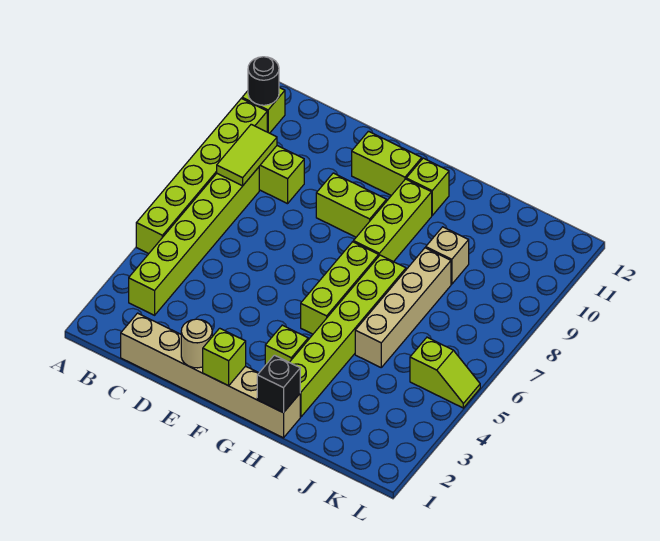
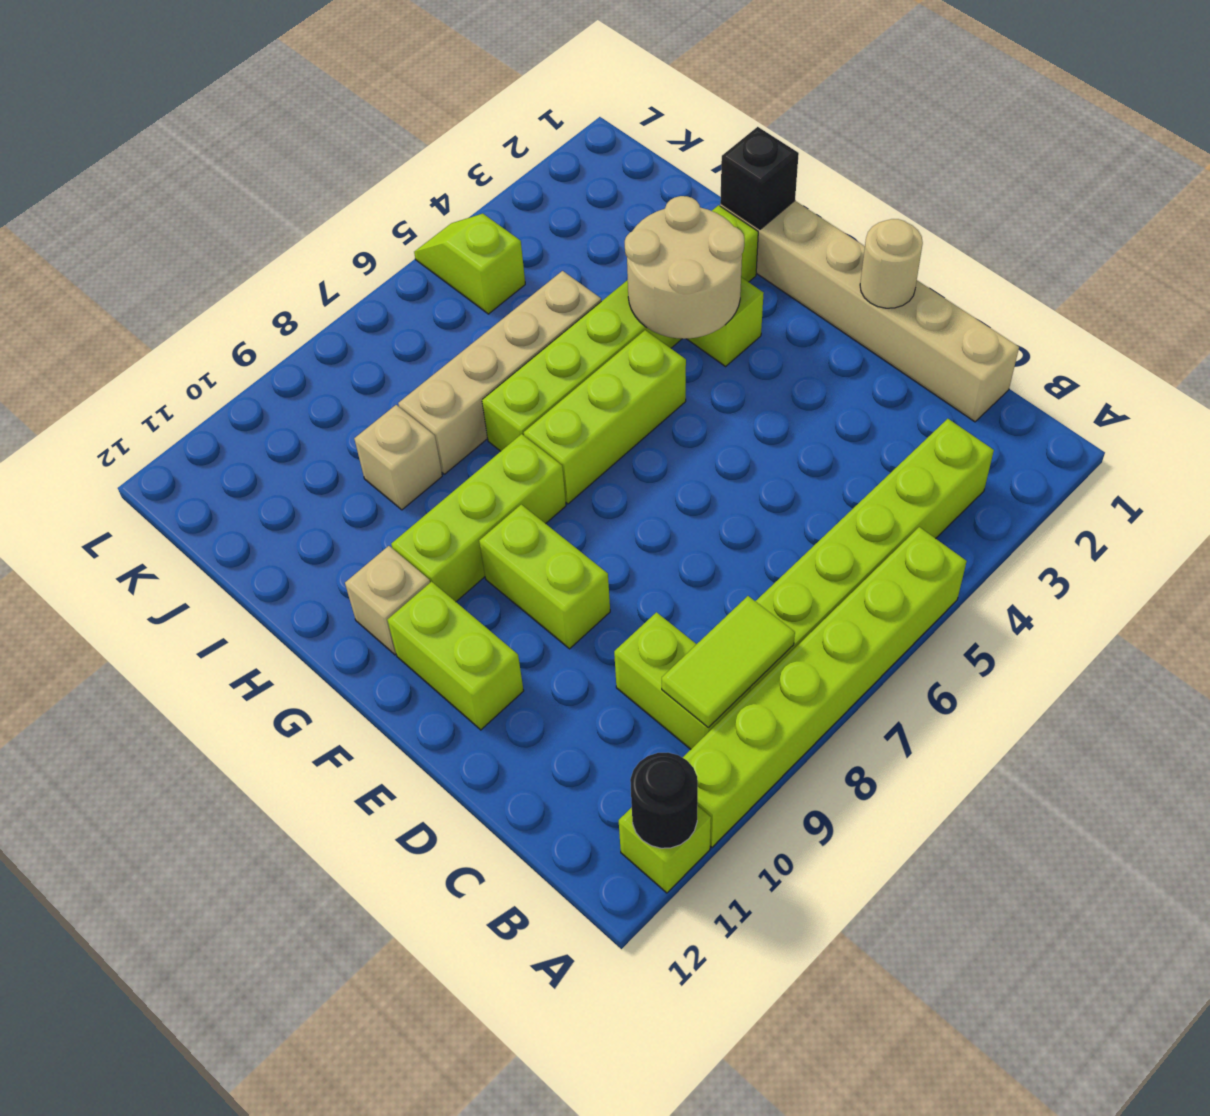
lime brick F1 level 2 -> none
none -> tan round brick G3:H4 level 2
lime brick G11 level 1 -> tan brick G11 level 1

